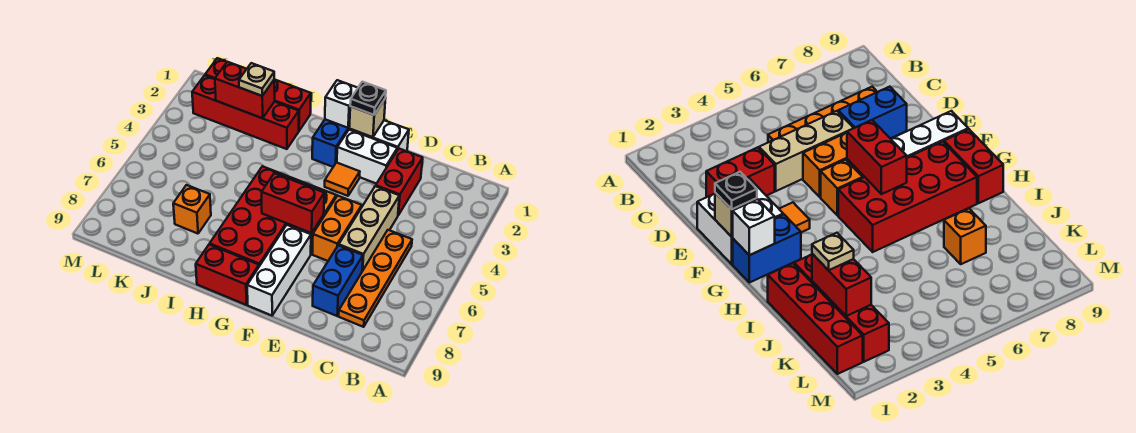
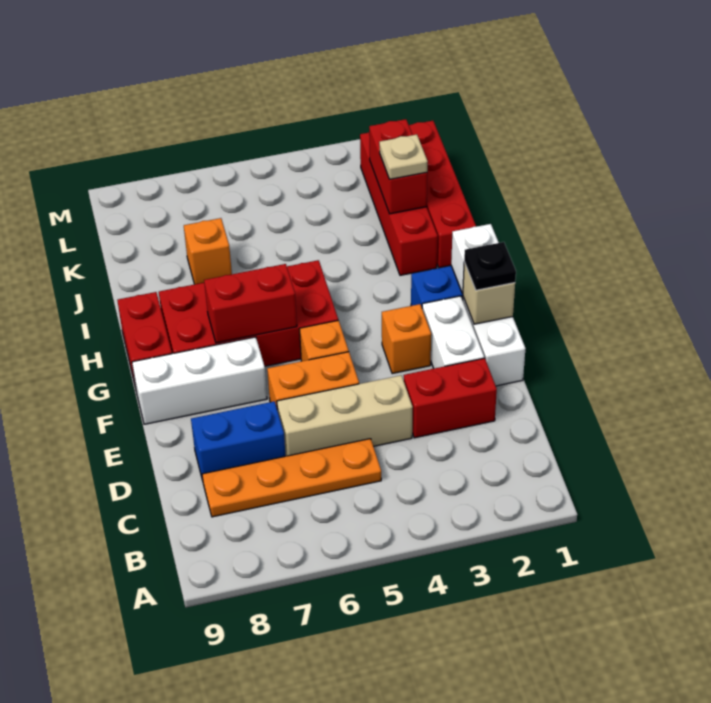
orange tile F3 level 1 -> orange brick F3 level 1
red brick F6:G6 level 2 -> red brick G6:G7 level 2

